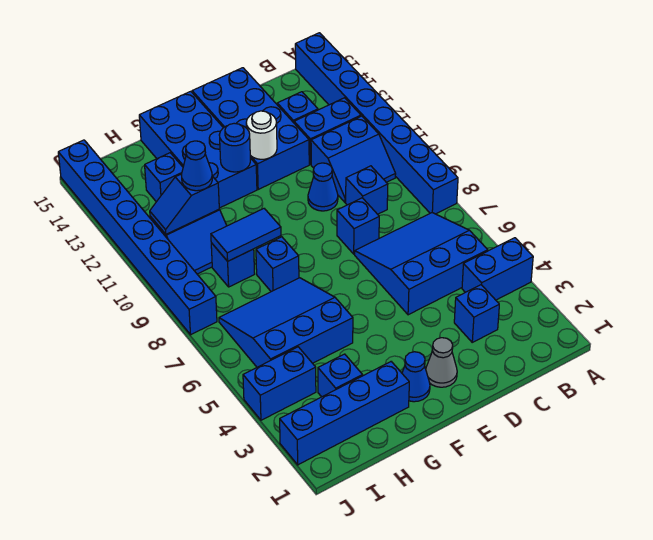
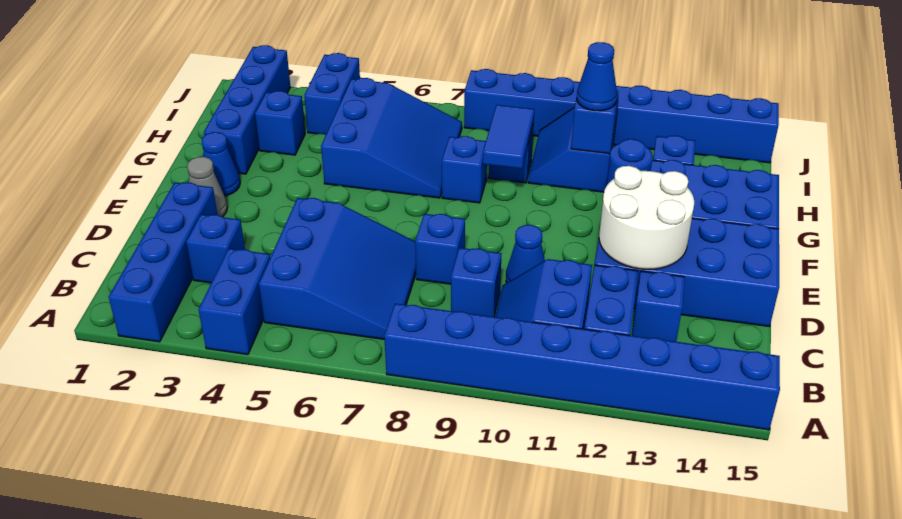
none -> blue brick A2:D2 level 1
white round brick E12 level 2 -> white round brick D12:E13 level 2

